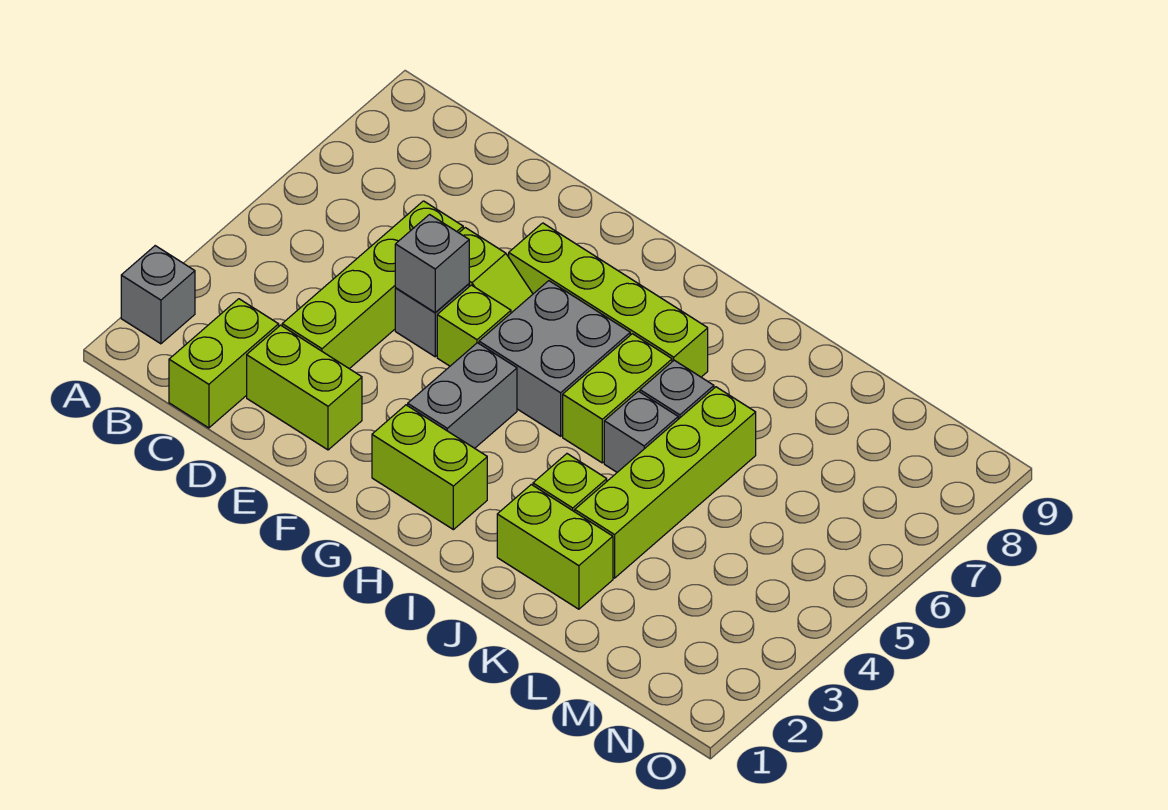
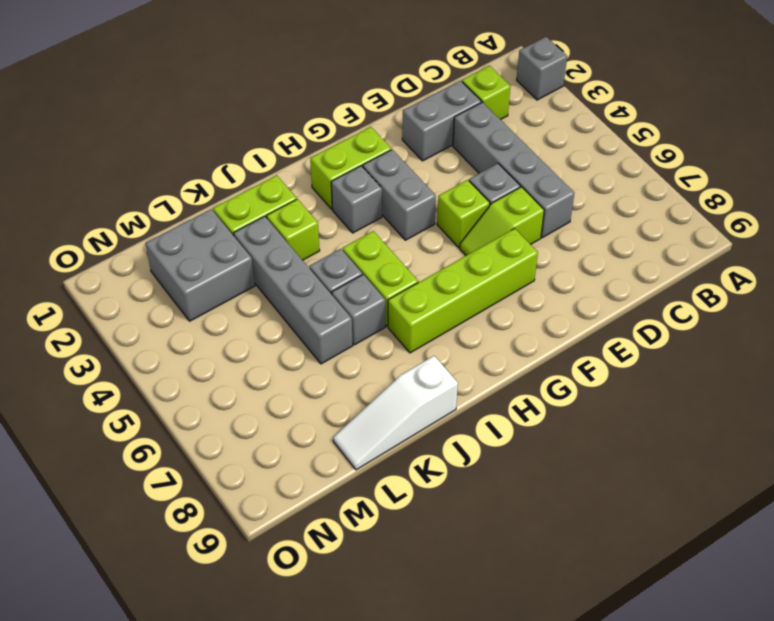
lime brick C1:C2 level 1 -> lime brick C2 level 1
lime brick D2:E2 level 1 -> grey brick D2:E2 level 1
lime brick D3:D6 level 1 -> grey brick D3:D6 level 1
grey brick E5 level 2 -> grey brick H3 level 1
grey brick G5:H6 level 1 -> grey brick L2:M3 level 1
none -> white slope J9:L9 level 1 top J
lime brick K3:K6 level 1 -> grey brick K3:K6 level 1

